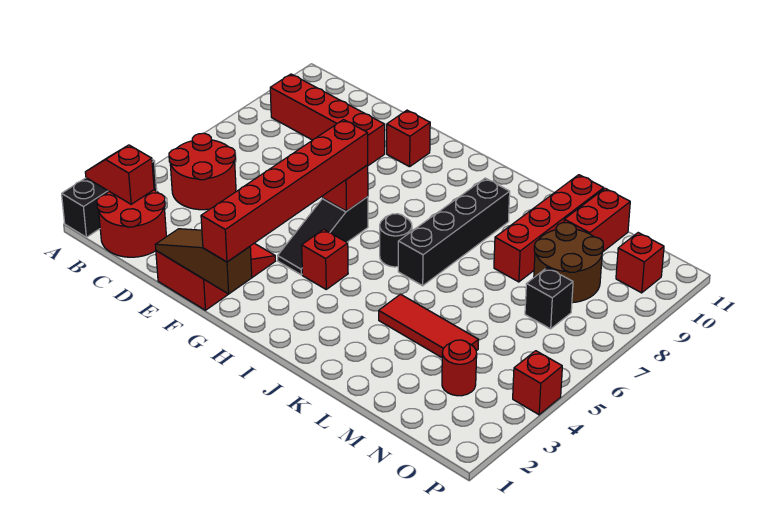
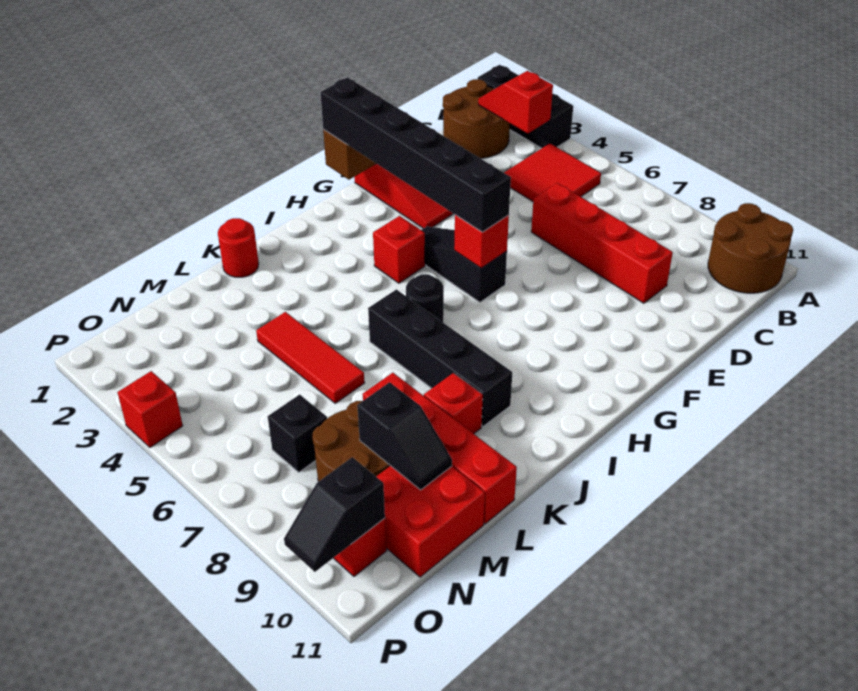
red slope A2:B2 level 2 top B -> red slope B2:B3 level 2 top 3
none -> brown round brick A10:B11 level 1
red round brick B1:C2 level 1 -> brown round brick B1:C2 level 1
red round brick B4:C5 level 1 -> red tile B4:C5 level 1
red brick B9:E9 level 1 -> red brick D6:D9 level 1
red brick F10 level 1 -> red brick K9 level 1
red brick G1:G6 level 3 -> black brick G1:G6 level 3
red tile K4:M4 level 1 -> red tile L4:L6 level 1
none -> black slope M9:M10 level 2 top 9
red brick M10:M11 level 1 -> red brick M10:N11 level 1
red round brick N3 level 1 -> red round brick K1 level 1
none -> black slope O10:P10 level 2 top O

